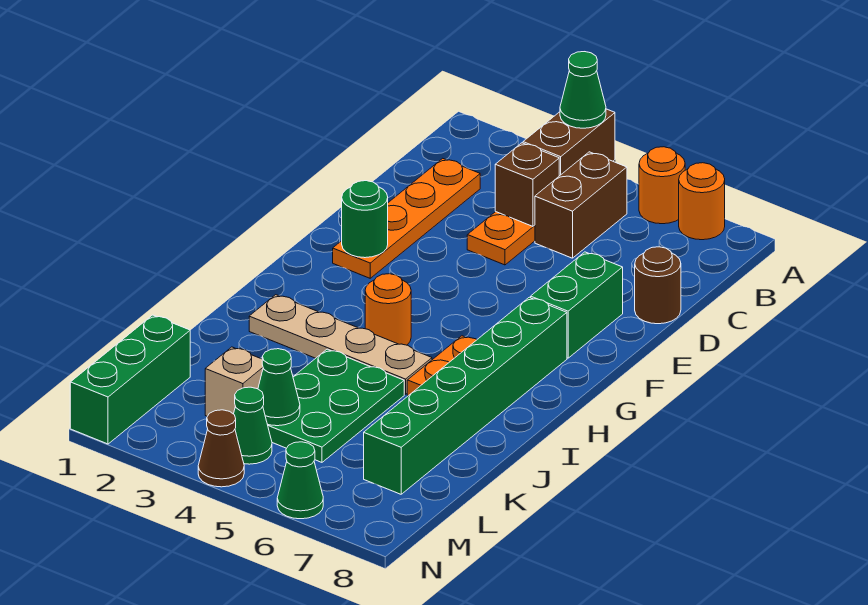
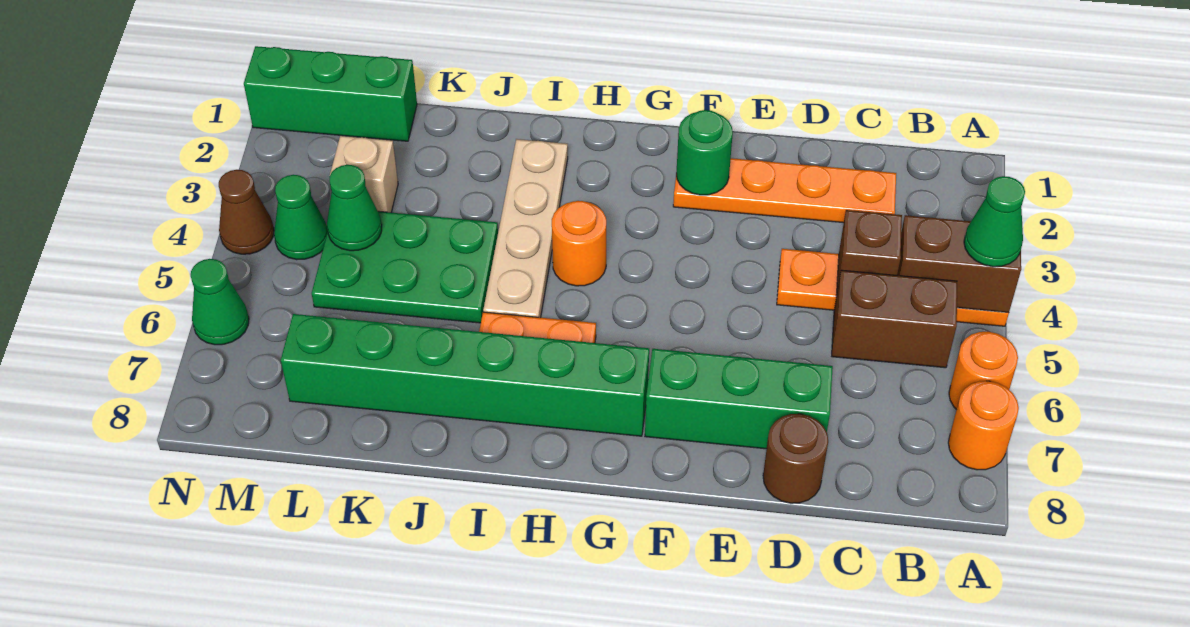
green brick E7:F7 level 1 -> green brick D7:F7 level 1

